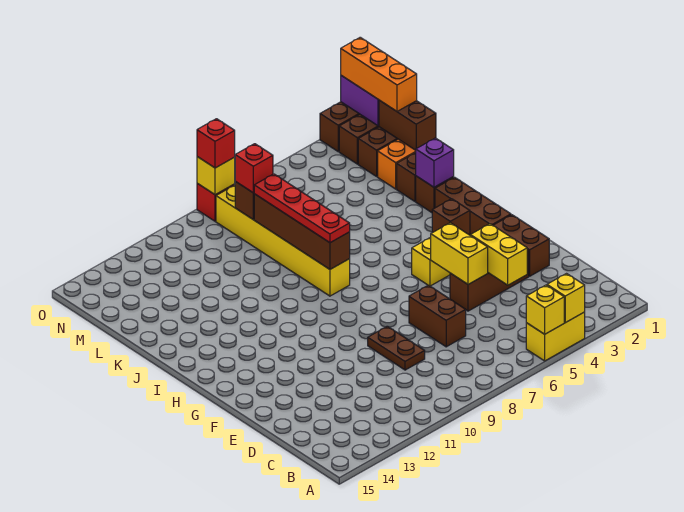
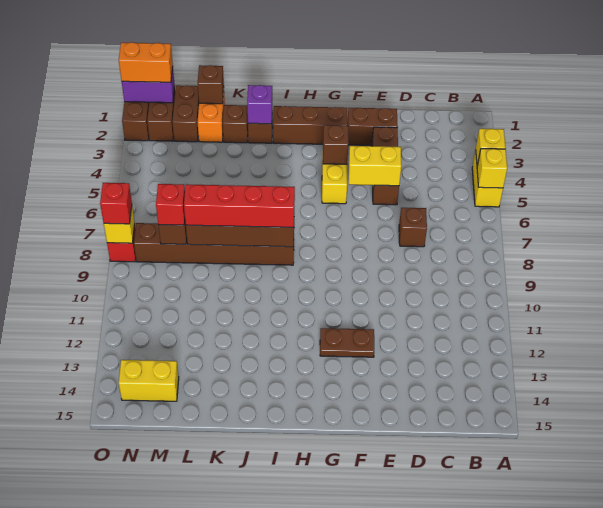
yellow brick D4:E4 level 2 -> yellow brick M14:N14 level 1
brown brick D7:E7 level 1 -> brown brick D7 level 1
brown plate D9:E9 level 1 -> brown plate F12:G12 level 1
yellow brick I8:N8 level 1 -> brown brick I8:N8 level 1
red plate I8:L8 level 3 -> red brick I8:L8 level 3
brown brick L1:M1 level 2 -> brown brick L1 level 2
orange brick M1:O1 level 3 -> orange brick N1:O1 level 3

